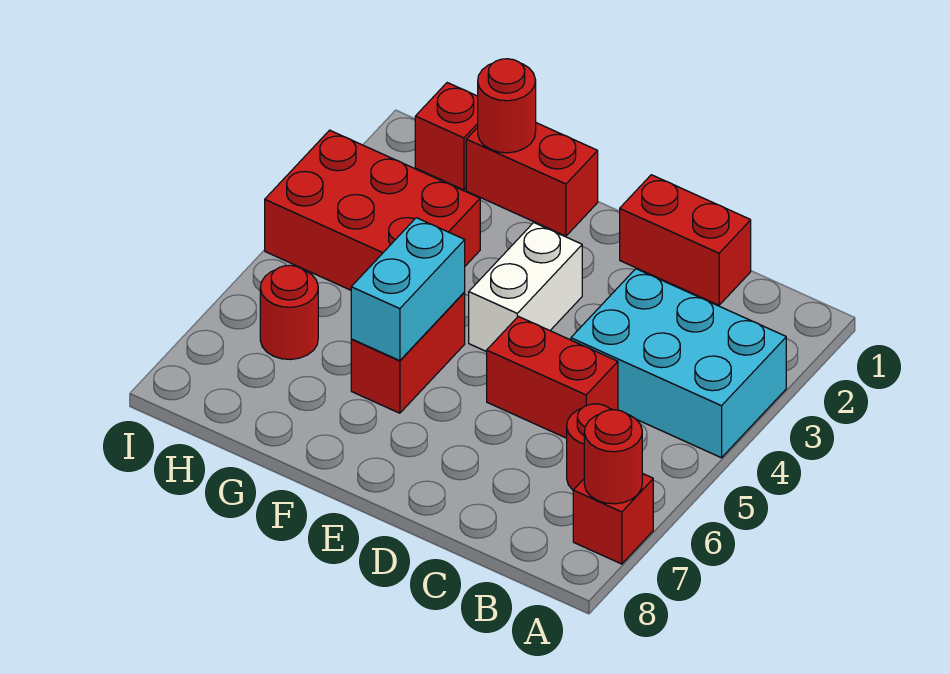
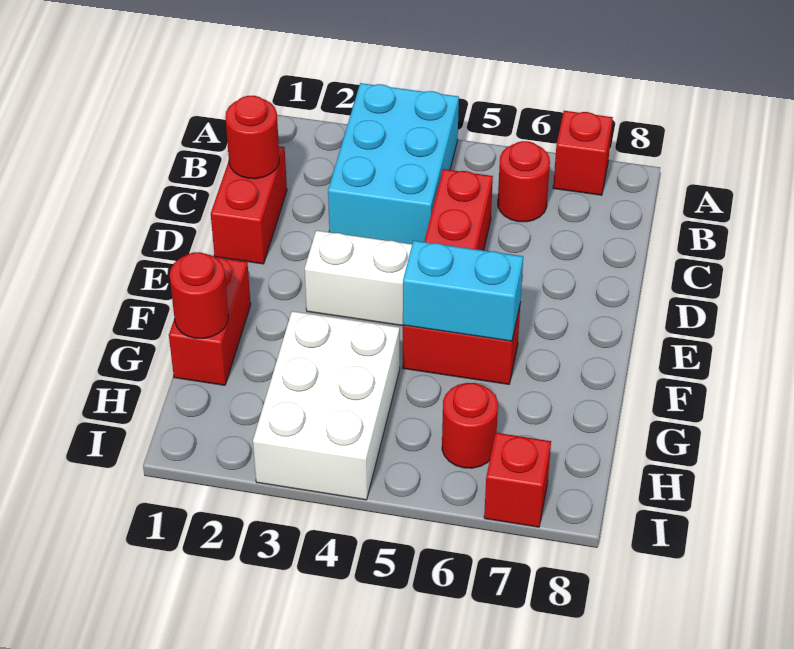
red round brick A7 level 2 -> red round brick C1 level 2
red brick G3:I4 level 1 -> white brick G3:I4 level 1
red brick H1 level 1 -> red brick I7 level 1

